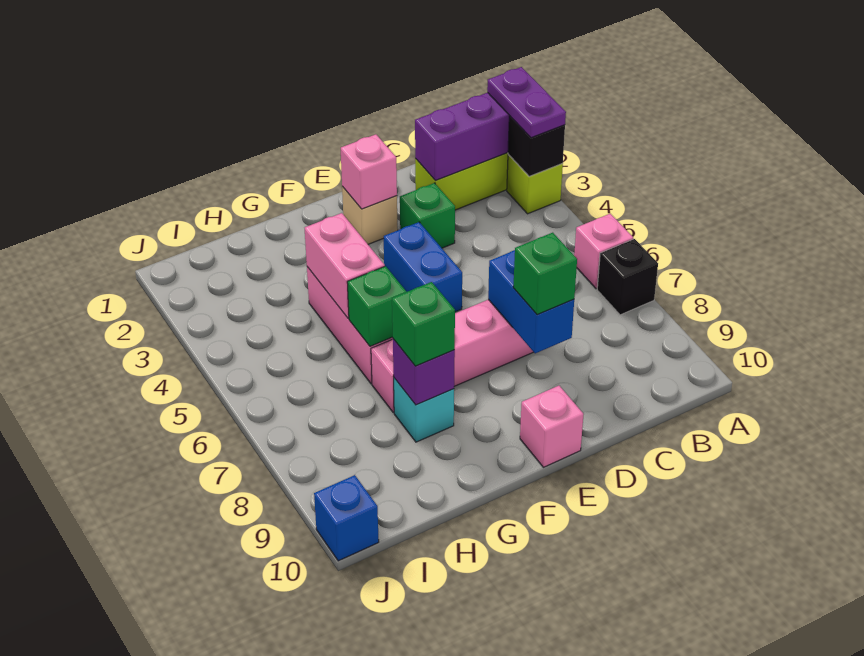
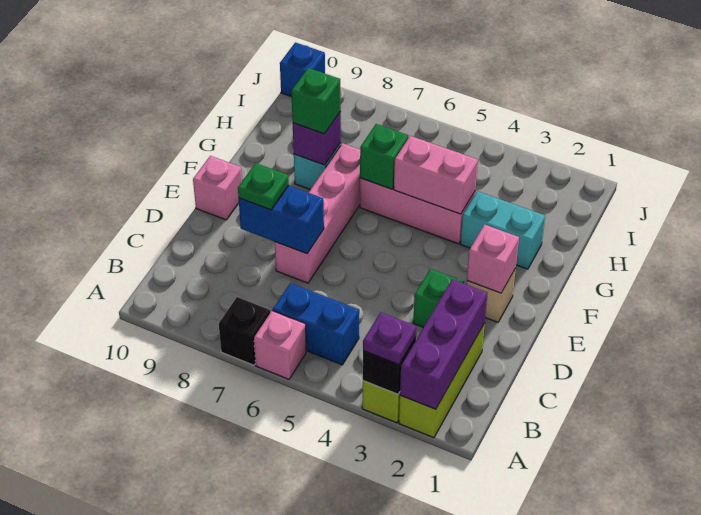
purple plate A2:A3 level 3 -> purple plate A3 level 3
green brick D8 level 3 -> green plate D8 level 3
blue brick E4:E5 level 1 -> blue brick B5:B6 level 1
none -> cyan brick G2:G3 level 1

